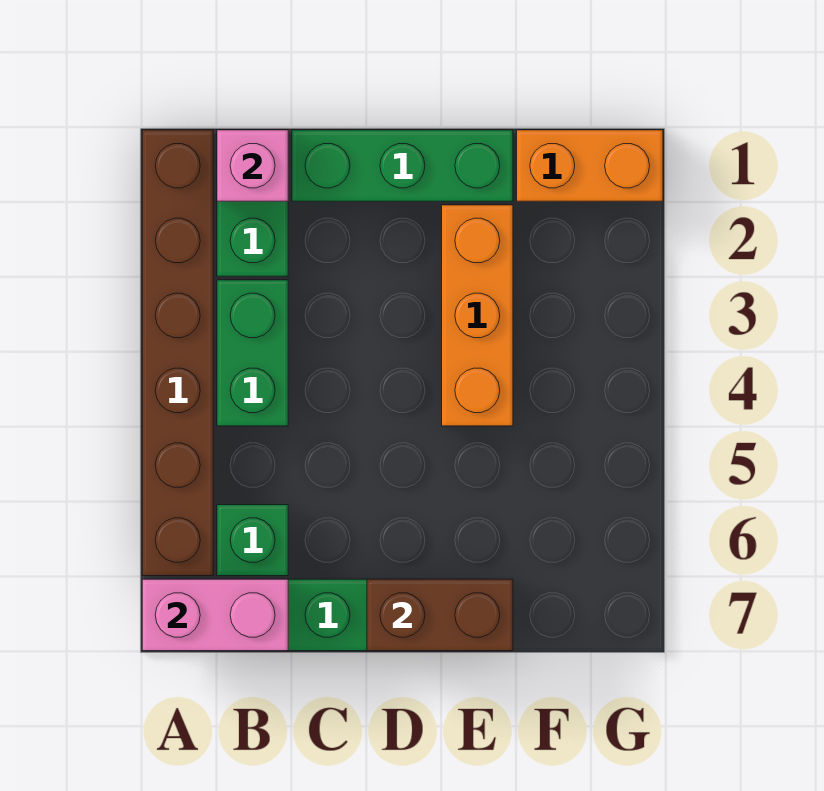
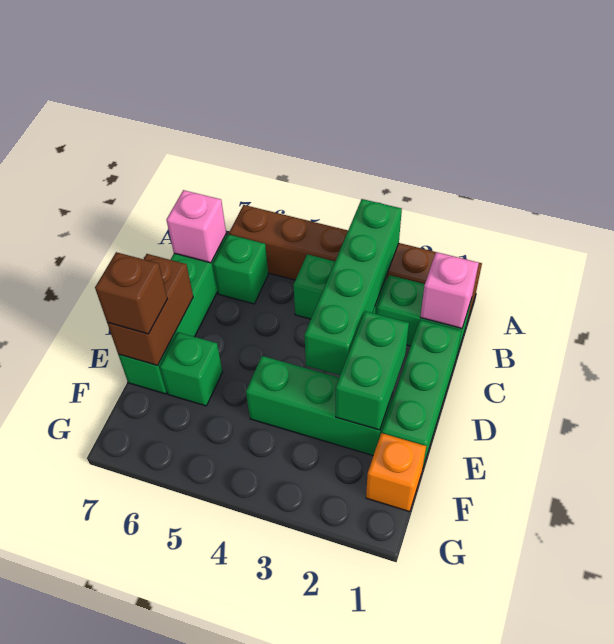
none -> green brick A3:D3 level 2
pink brick A7:B7 level 2 -> pink brick B7 level 2
none -> green brick D2:E2 level 2
orange brick E2:E4 level 1 -> green brick E2:E4 level 1
none -> green brick E6 level 1
none -> brown brick E7 level 3
orange brick F1:G1 level 1 -> orange brick F1 level 1

